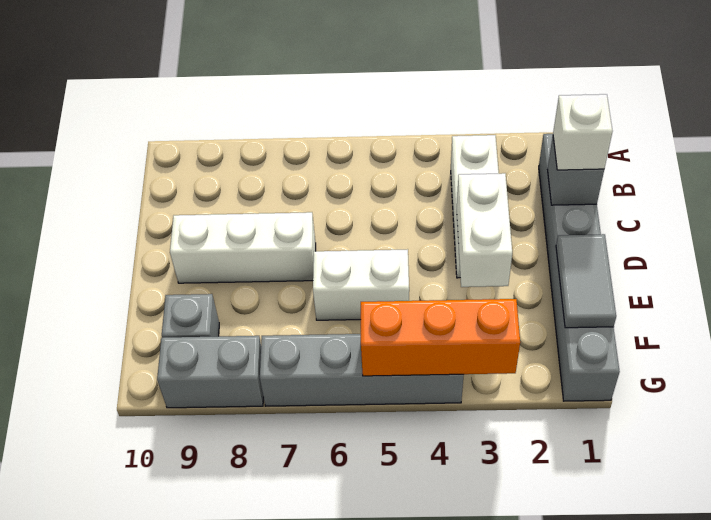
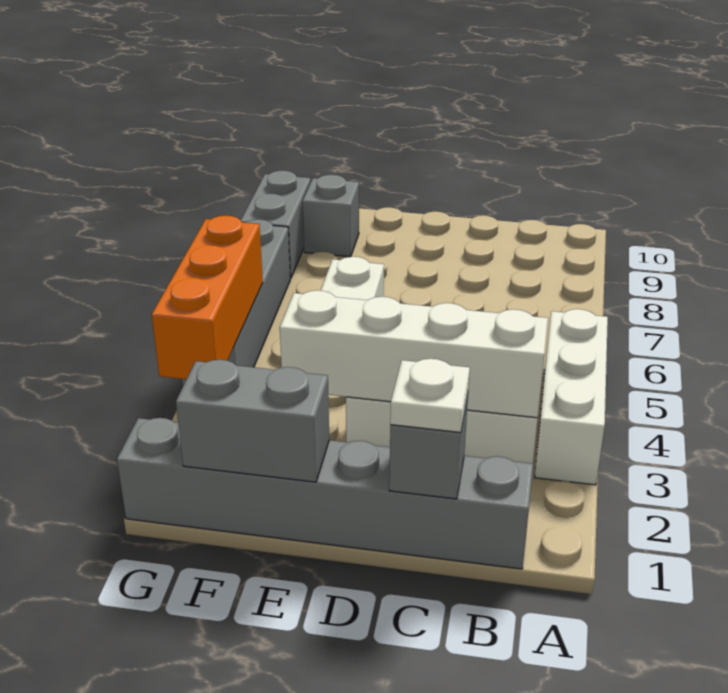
white brick C1 level 3 -> white plate C1 level 3
white brick D3:E3 level 2 -> white brick B3:E3 level 2
white brick D7:D9 level 1 -> white brick A3:A5 level 1
grey tile E1:F1 level 2 -> grey brick E1:F1 level 2

